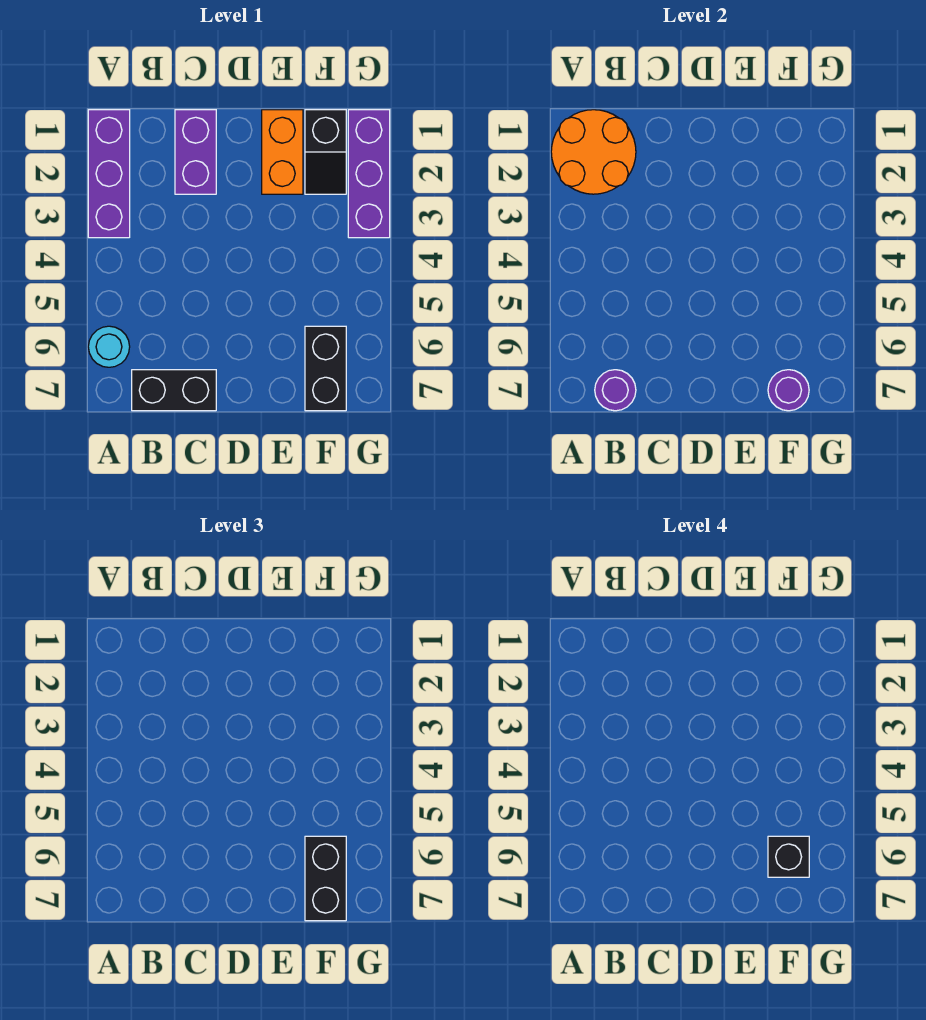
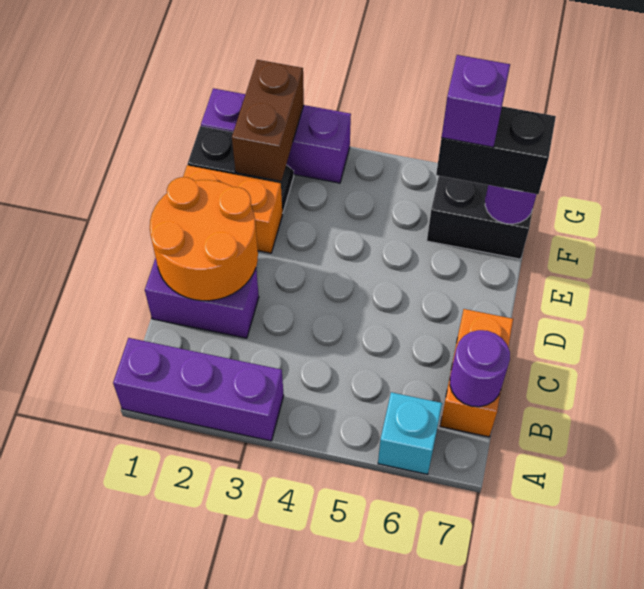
orange round brick A1:B2 level 2 -> orange round brick C1:D2 level 2
cyan round brick A6 level 1 -> cyan brick A6 level 1
black brick B7:C7 level 1 -> orange brick B7:C7 level 1
none -> brown brick F2:G2 level 2
black brick F6 level 4 -> purple brick F6 level 4

